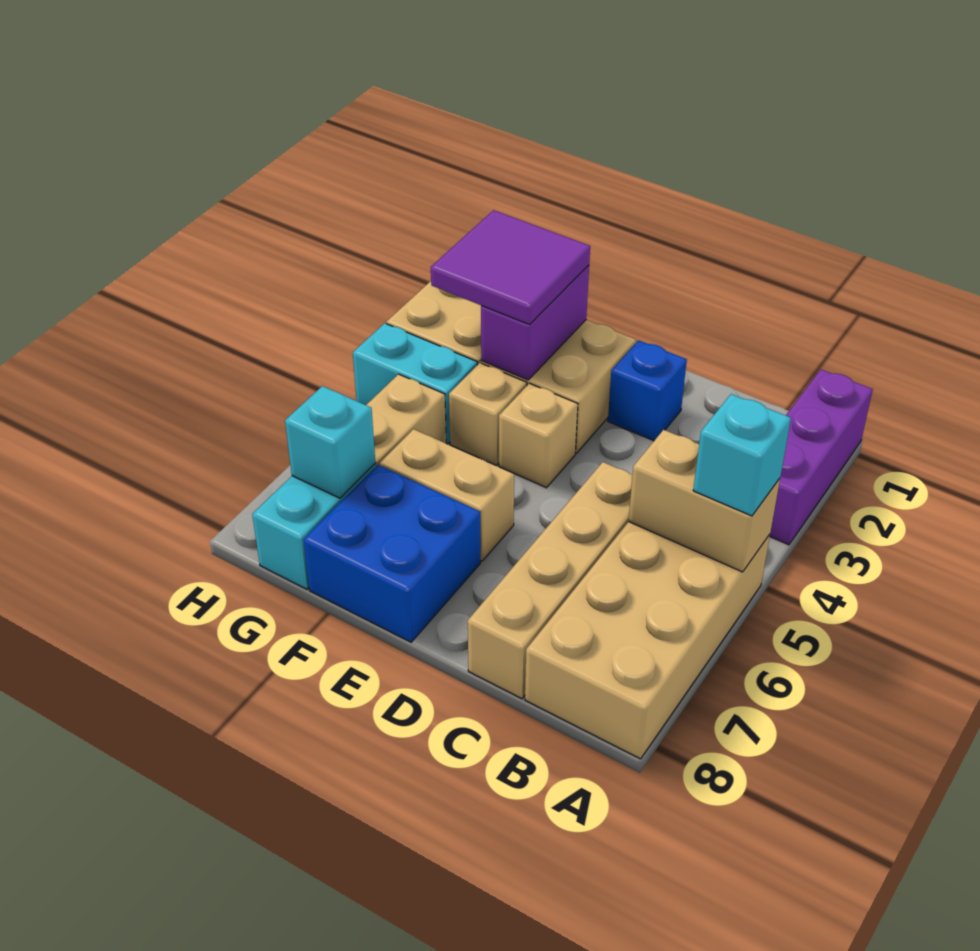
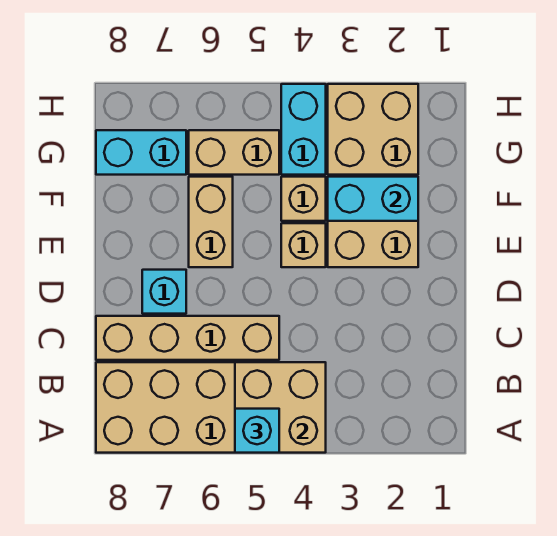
purple brick A1:A3 level 1 -> none
tan brick A5:B5 level 2 -> tan brick A4:B5 level 2
blue brick D2 level 1 -> none
blue brick E7:F8 level 1 -> none
purple brick F2:F3 level 2 -> cyan brick F2:F3 level 2
purple tile F2:G3 level 3 -> none
cyan brick G7 level 2 -> cyan brick D7 level 1

